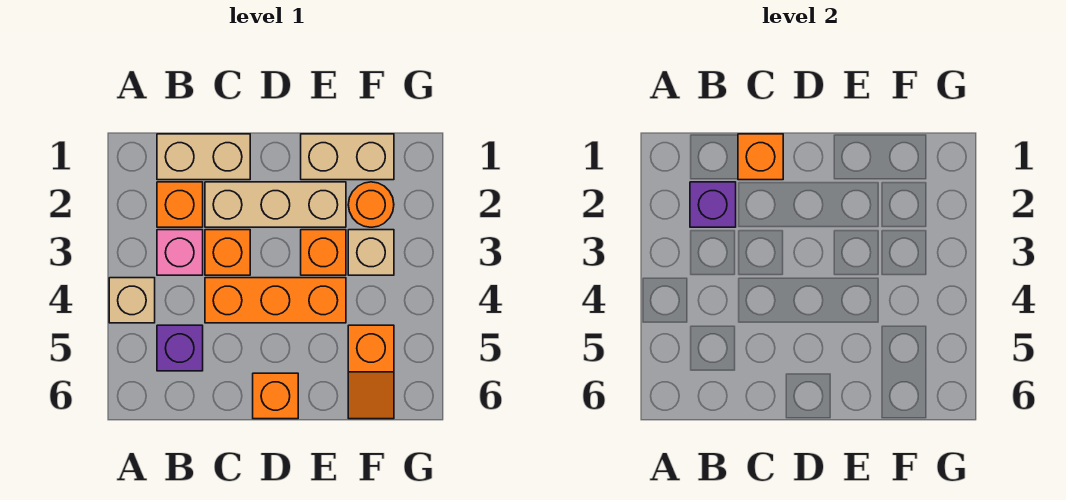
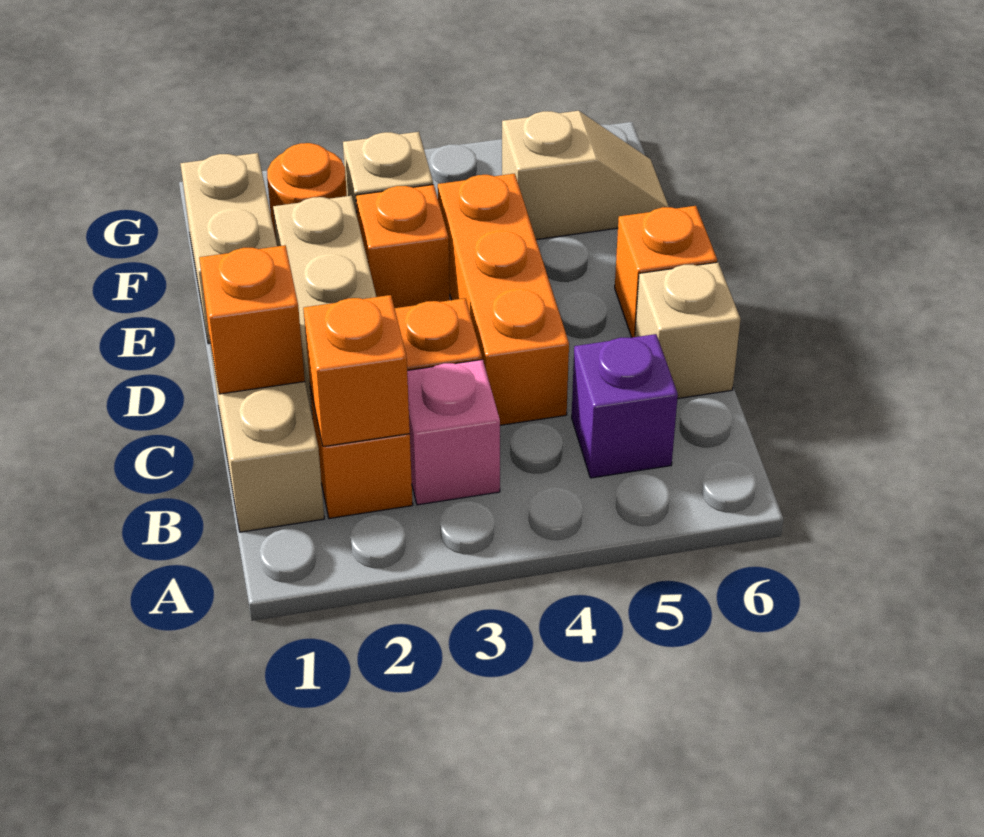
tan brick A4 level 1 -> tan brick C6 level 1
purple brick B2 level 2 -> orange brick B2 level 2
orange slope F5:F6 level 1 top 5 -> tan slope F5:F6 level 1 top 5

